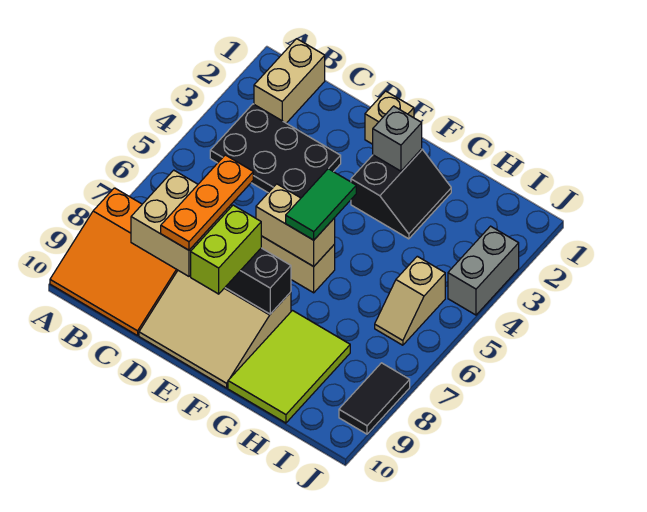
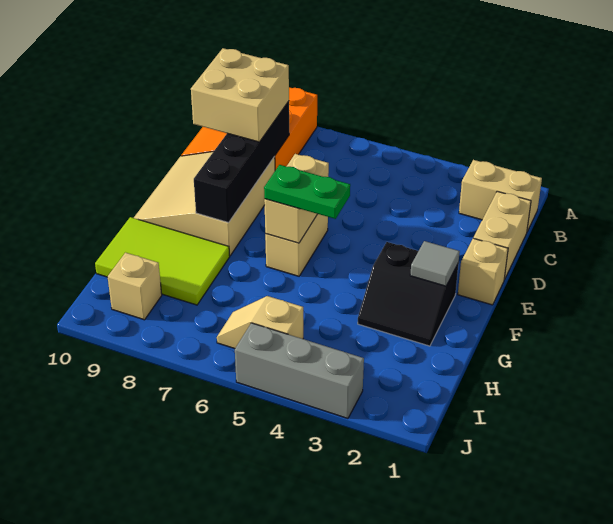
black plate B3:D4 level 1 -> none
none -> tan brick C1:D1 level 1
orange plate D7:D9 level 4 -> none
lime brick E8:E9 level 3 -> none
grey brick F2 level 2 -> grey tile F2 level 2
green tile F5:F6 level 3 -> green plate F5:F6 level 3
none -> tan brick I9 level 1
grey brick J3:J4 level 1 -> grey brick J3:J5 level 1
black tile J8:J9 level 1 -> none

